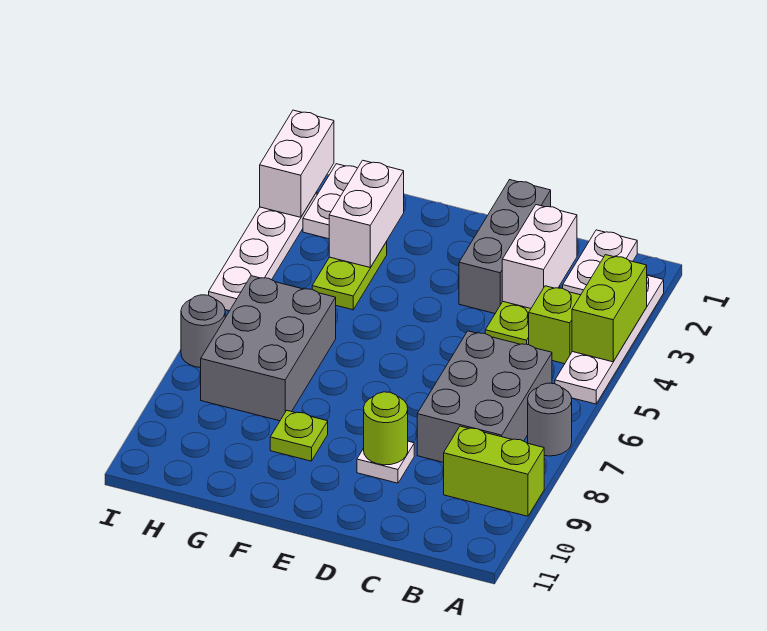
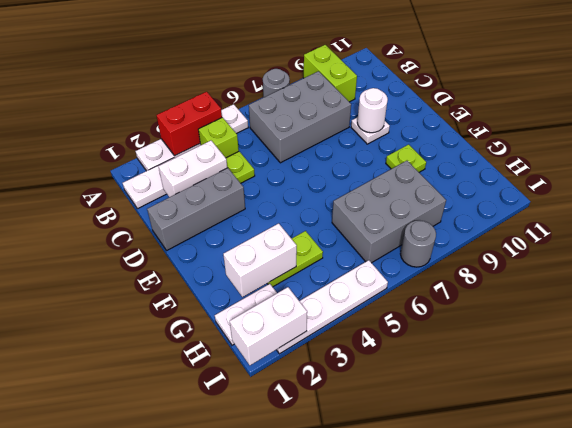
lime brick A3:A4 level 2 -> red brick A3:A4 level 2
lime round brick D9 level 2 -> white round brick D9 level 2

